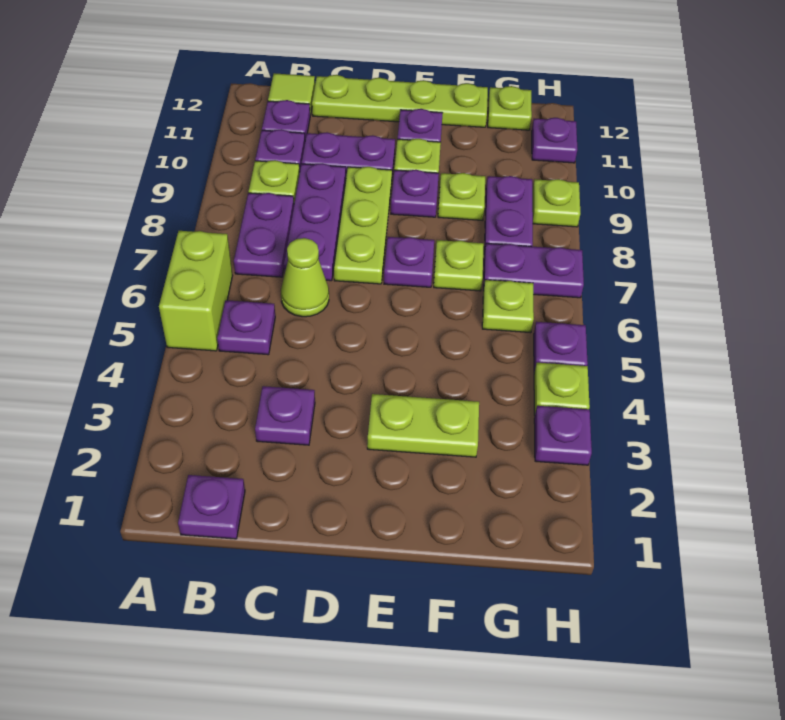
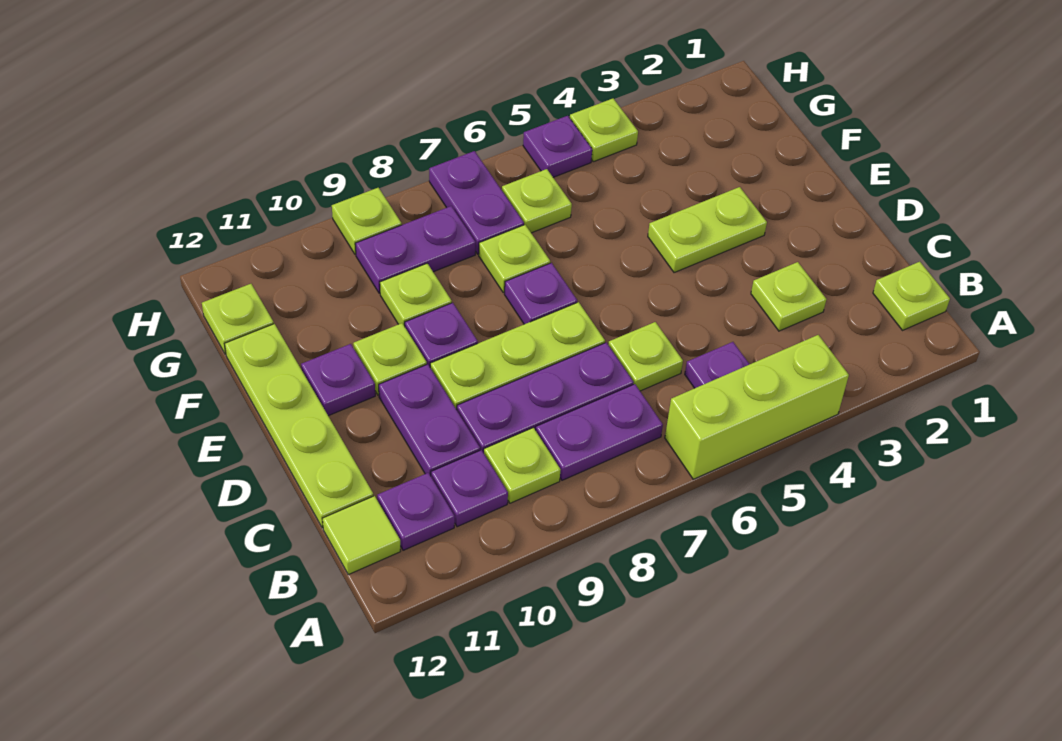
lime brick A5:A6 level 1 -> lime brick A4:A6 level 1
purple plate B1 level 1 -> lime plate B1 level 1
purple plate C3 level 1 -> lime plate C3 level 1
lime cone C6 level 1 -> lime plate C6 level 1
lime plate E3:F3 level 1 -> lime plate E3:E4 level 1
purple plate H3 level 1 -> none
purple plate H11 level 1 -> none

